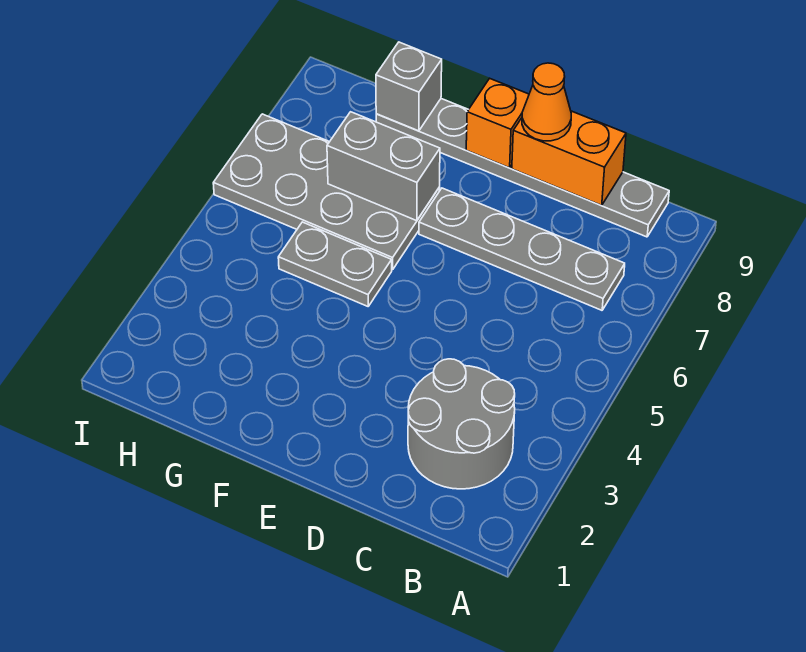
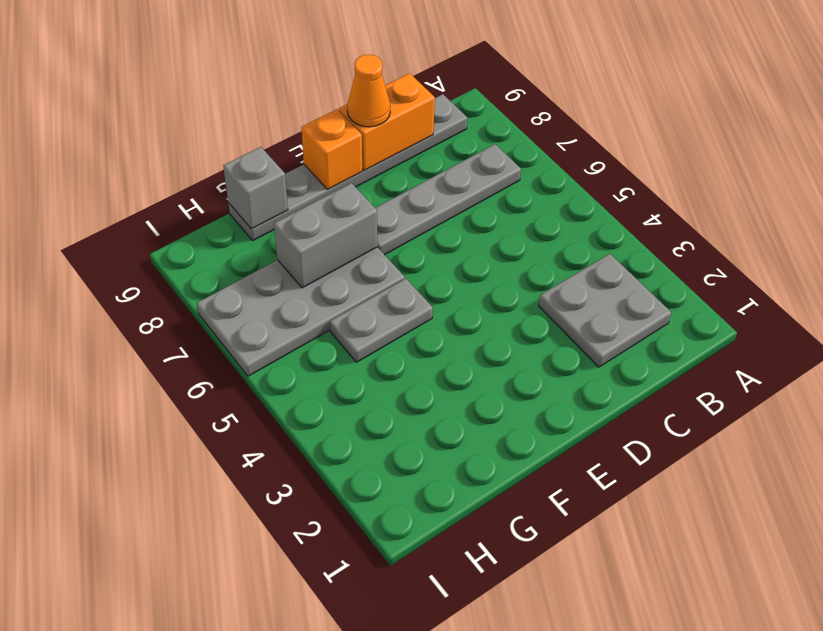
grey round brick B2:C3 level 1 -> grey plate B2:C3 level 1

